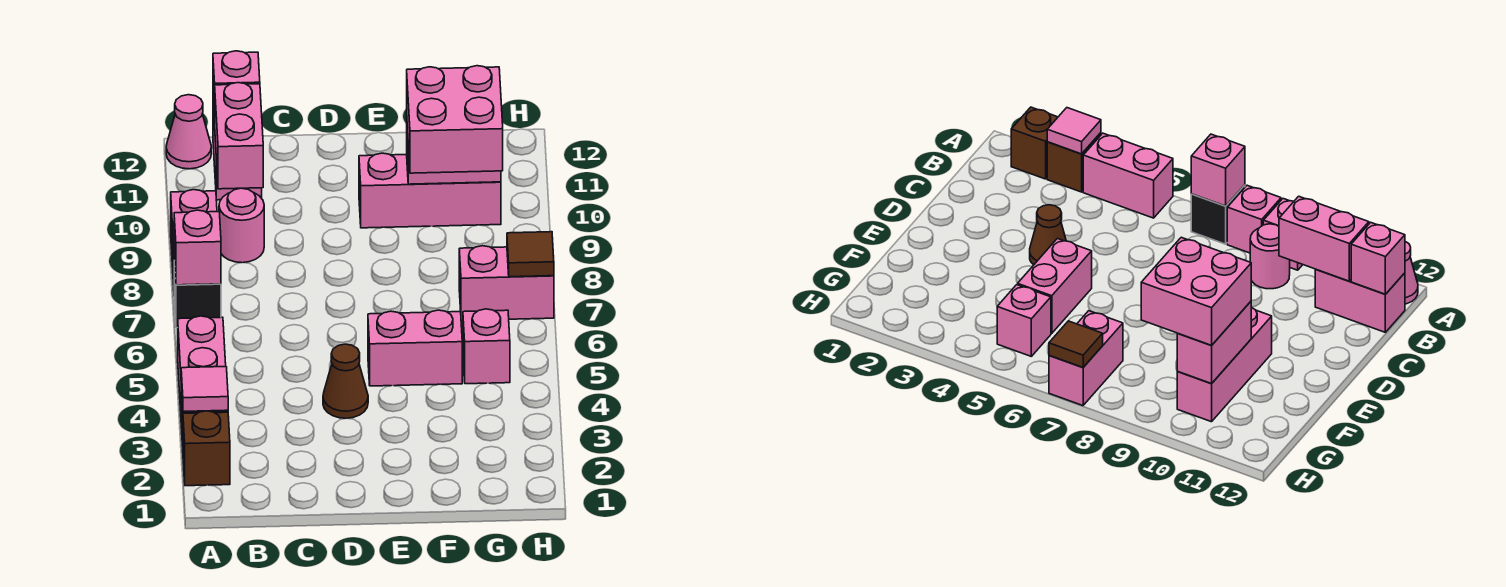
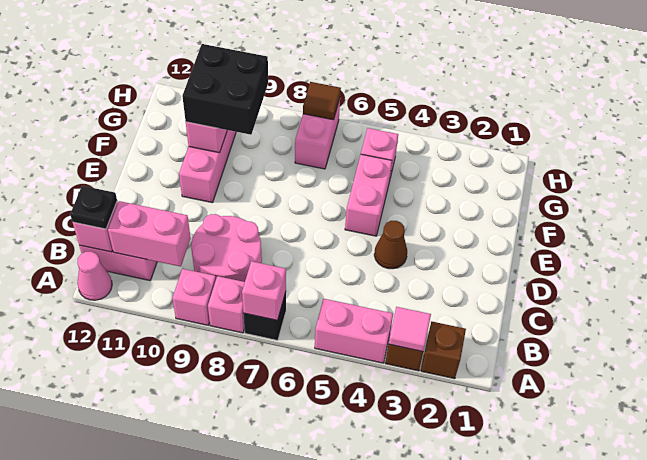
pink round brick B9 level 1 -> pink round brick B8:C9 level 1
none -> black plate B12 level 3
pink brick F9:G10 level 3 -> black brick F9:G10 level 3

